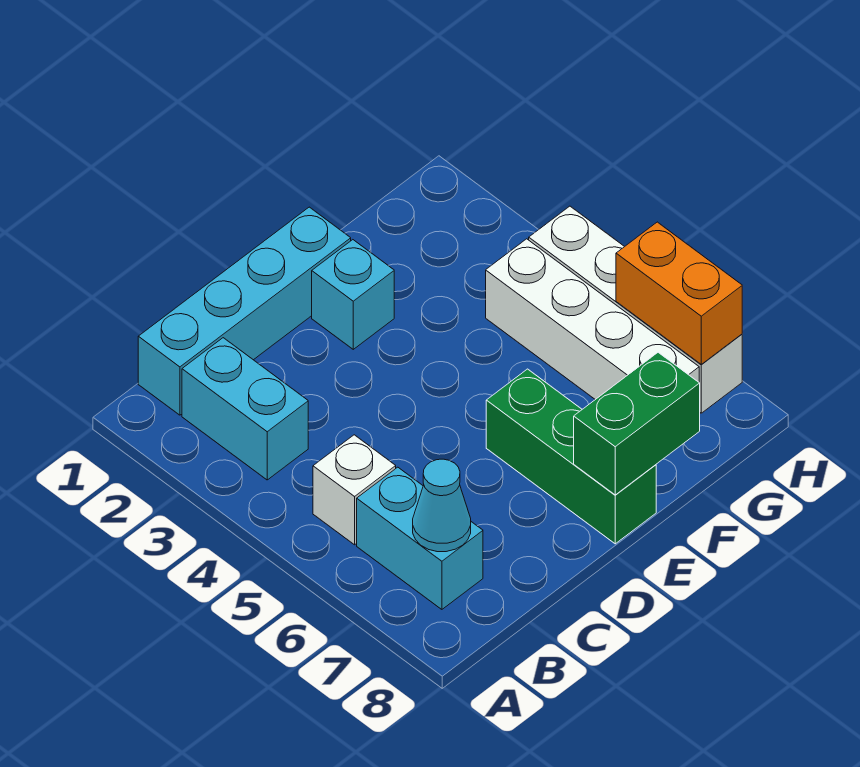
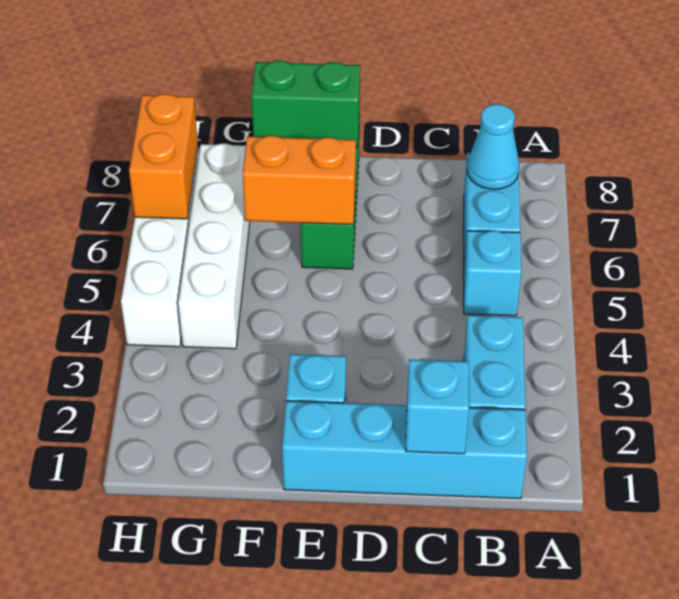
white brick B5 level 1 -> cyan brick B5 level 1
none -> cyan brick C1 level 2
none -> orange brick E6:F6 level 2

